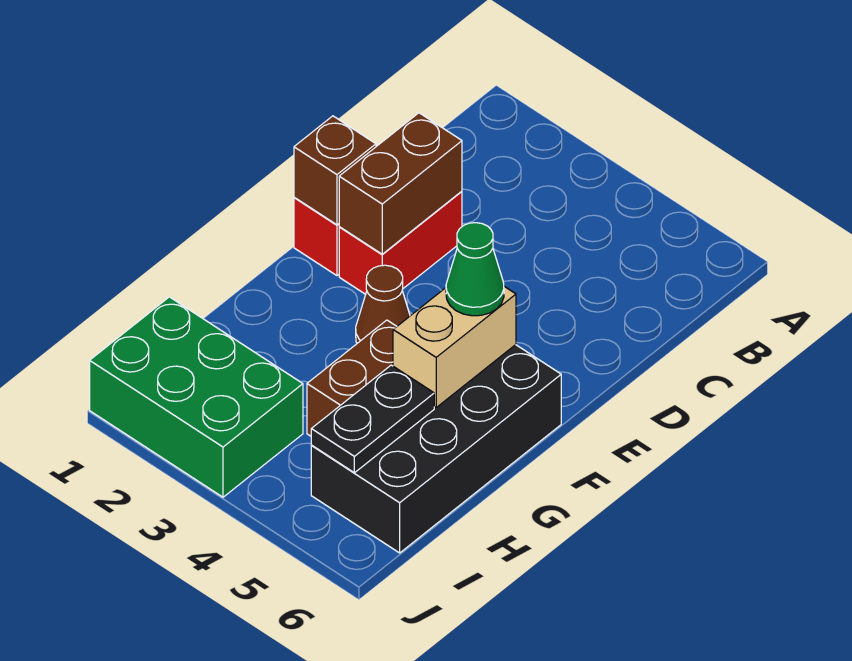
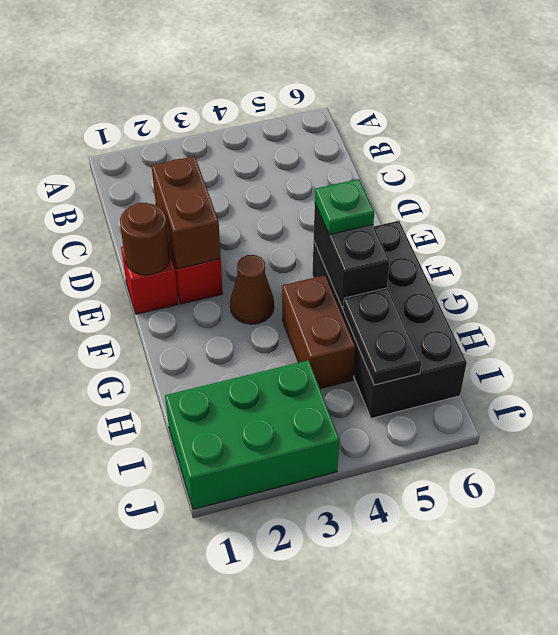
brown brick E1 level 2 -> brown round brick E1 level 2
tan brick F5:G5 level 2 -> black brick F5:G5 level 2
green cone F5 level 3 -> green plate F5 level 3

